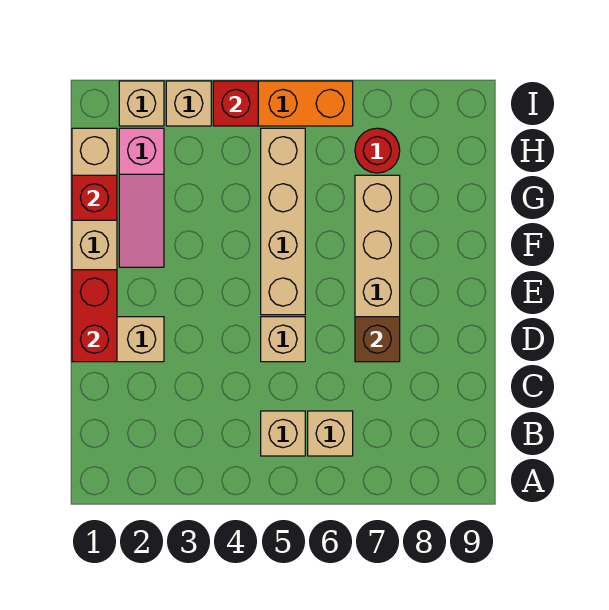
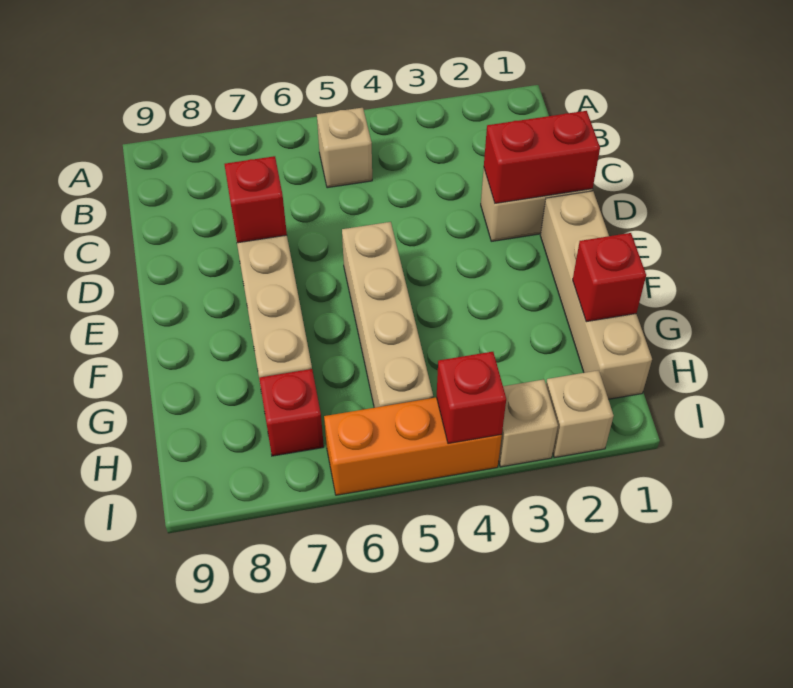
tan brick B6 level 1 -> none
red brick D1:E1 level 2 -> red brick D1:D2 level 2
tan brick D5 level 1 -> none
brown brick D7 level 2 -> red brick D7 level 2
pink slope F2:H2 level 1 top H -> none
red round brick H7 level 1 -> red brick H7 level 1

